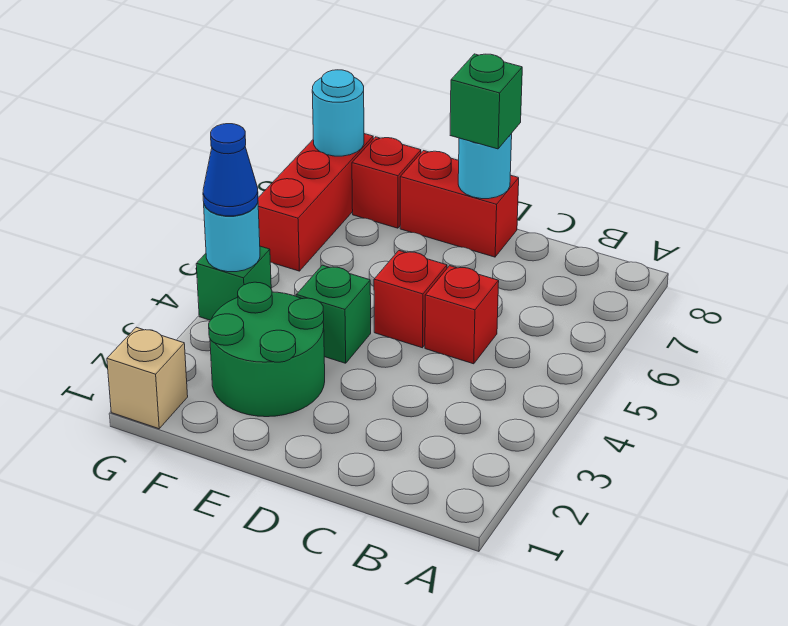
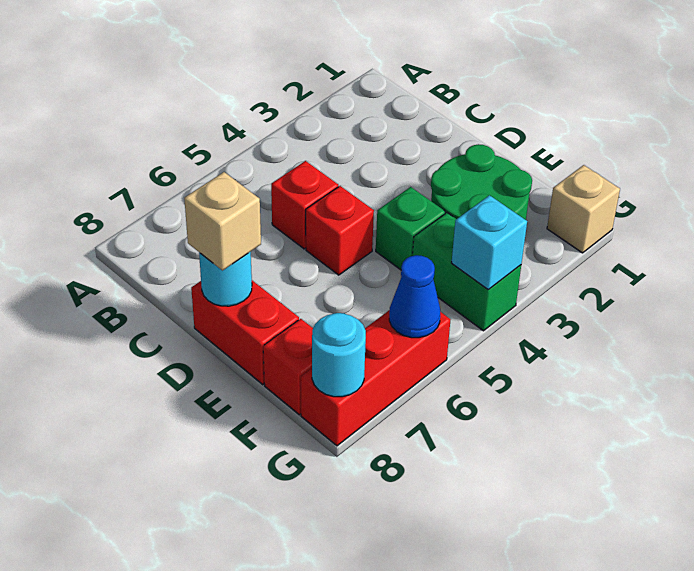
green brick D8 level 3 -> tan brick D8 level 3
green brick G4 level 1 -> green brick F4:G4 level 1
cyan round brick G4 level 2 -> cyan brick G4 level 2
blue cone G4 level 3 -> blue cone G6 level 2

